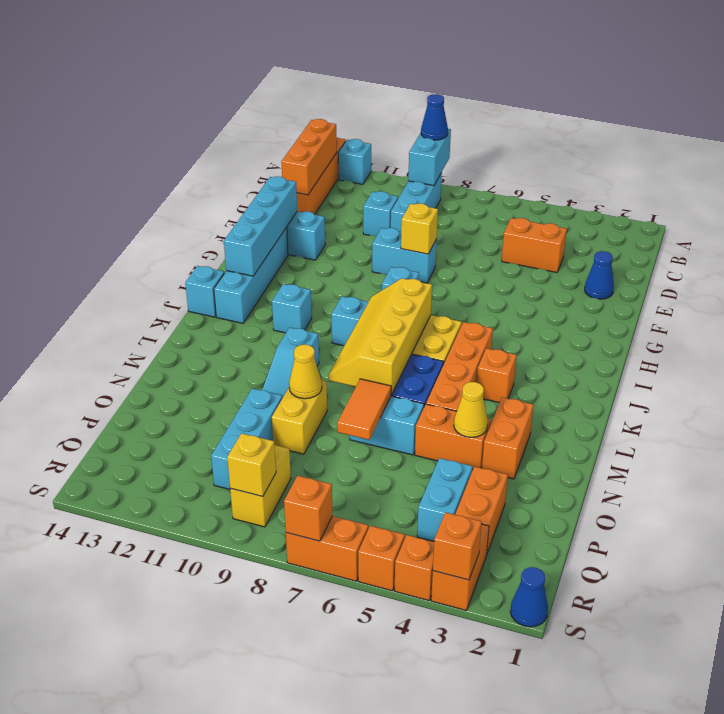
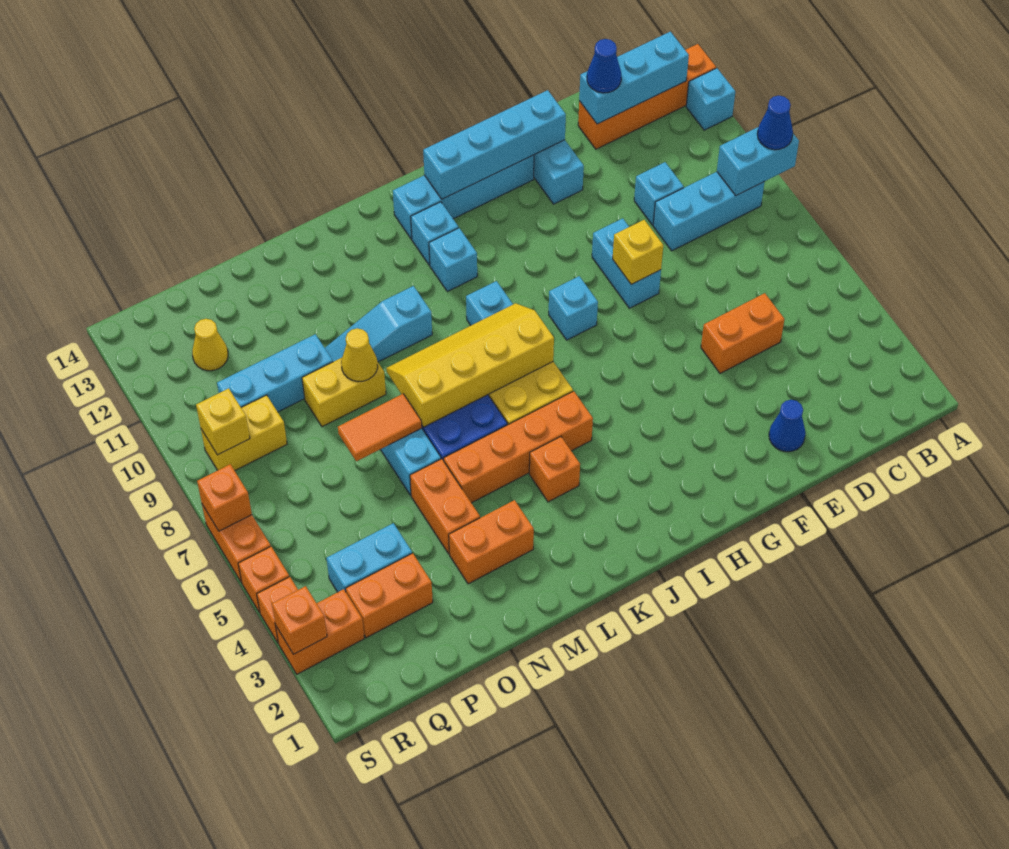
orange brick B13:D13 level 2 -> cyan brick B13:D13 level 2
orange brick D4:D5 level 1 -> orange brick D5:E5 level 1
cyan brick J14 level 1 -> cyan brick J12 level 1
yellow cone N4 level 2 -> yellow cone Q12 level 1
blue cone S1 level 1 -> blue cone D13 level 3

